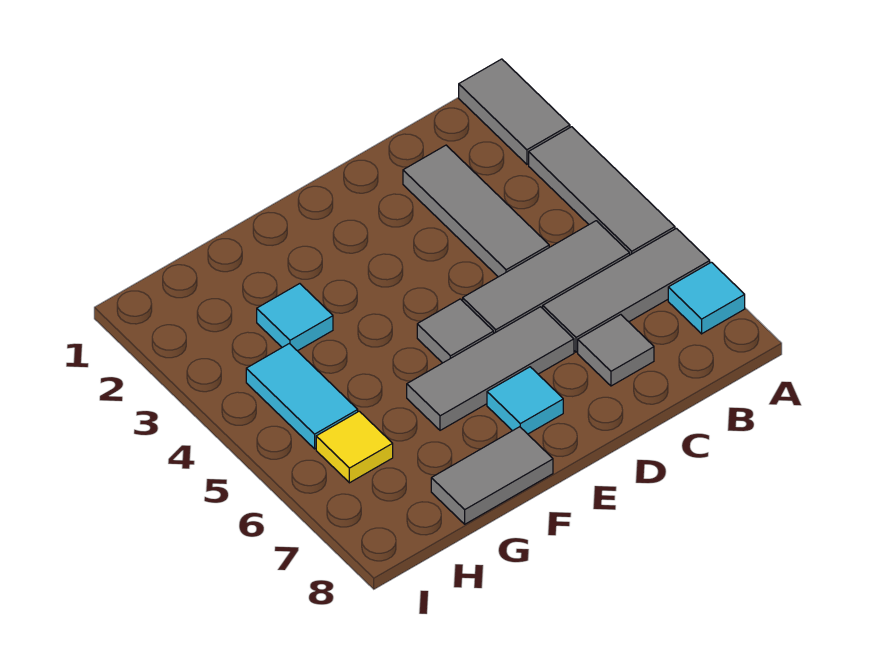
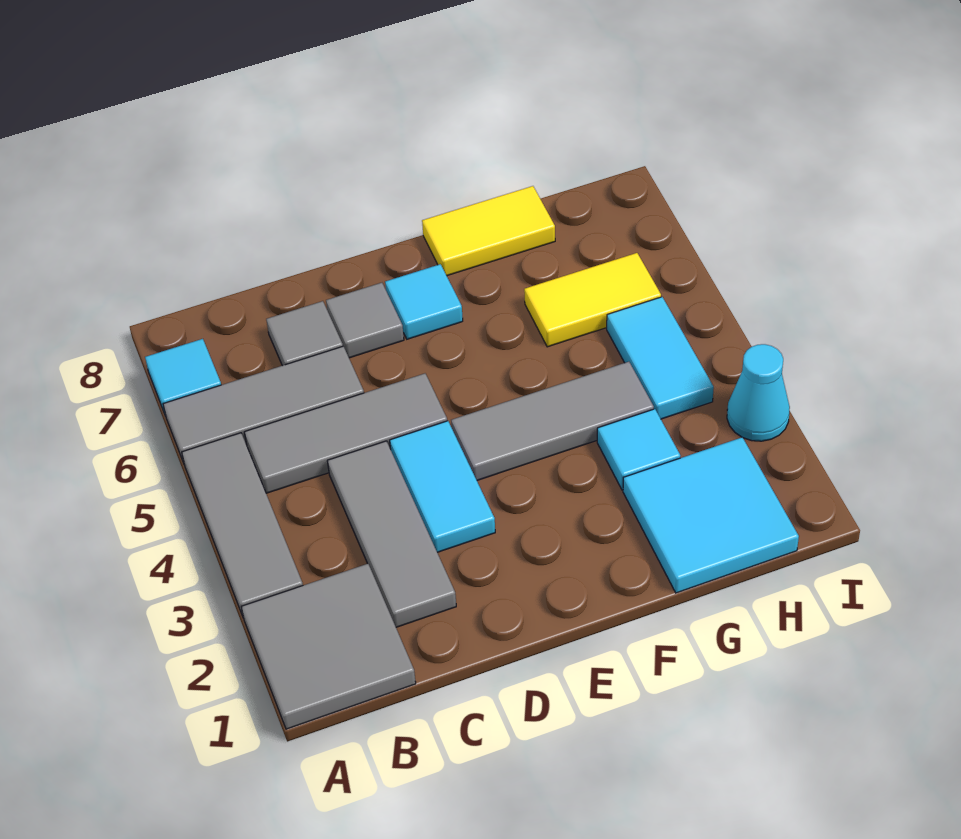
grey tile A1:A2 level 1 -> grey tile A1:B2 level 1
none -> cyan tile D3:D4 level 1
grey tile D6:F6 level 1 -> grey tile E4:G4 level 1
grey tile E5 level 1 -> grey tile D7 level 1
grey tile F8:G8 level 1 -> yellow tile F8:G8 level 1
none -> cyan tile G1:H2 level 1
yellow tile H6 level 1 -> yellow tile G6:H6 level 1
none -> cyan cone I3 level 1

